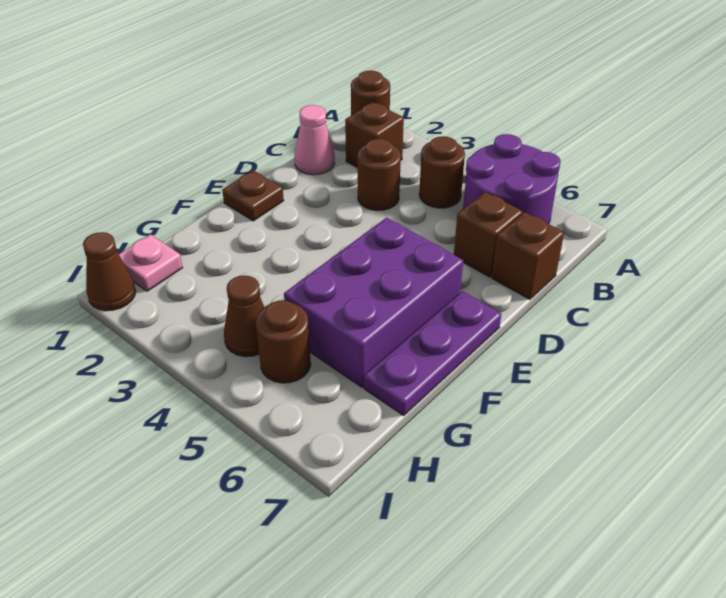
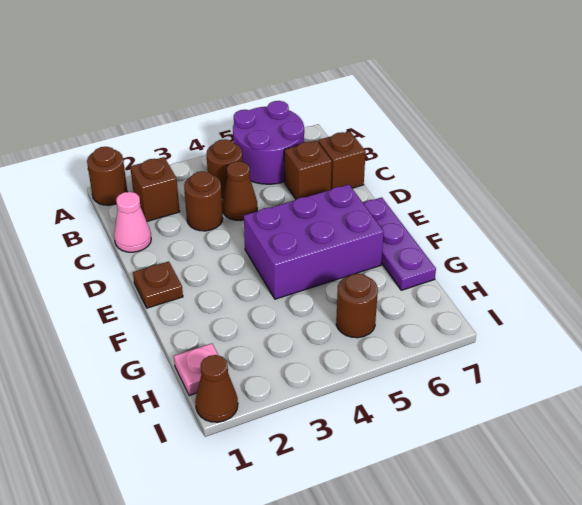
purple brick E5:G6 level 1 -> purple brick E4:F6 level 1
brown cone H4 level 1 -> brown cone C4 level 1

